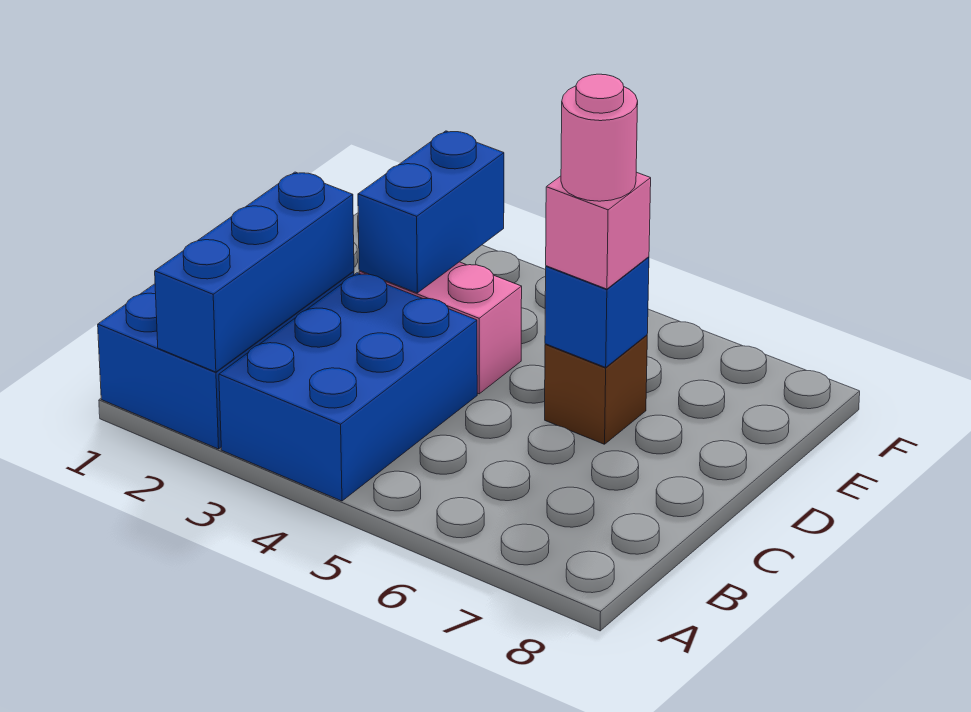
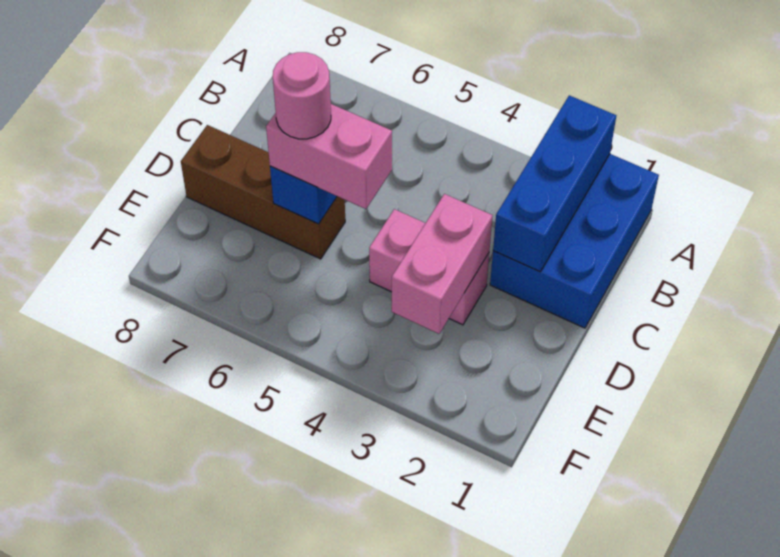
blue brick A3:C4 level 1 -> none
blue brick D3:E3 level 2 -> pink brick D3:E3 level 2
brown brick D6 level 1 -> brown brick D6:D8 level 1
pink brick D6 level 3 -> pink brick D5:D6 level 3

